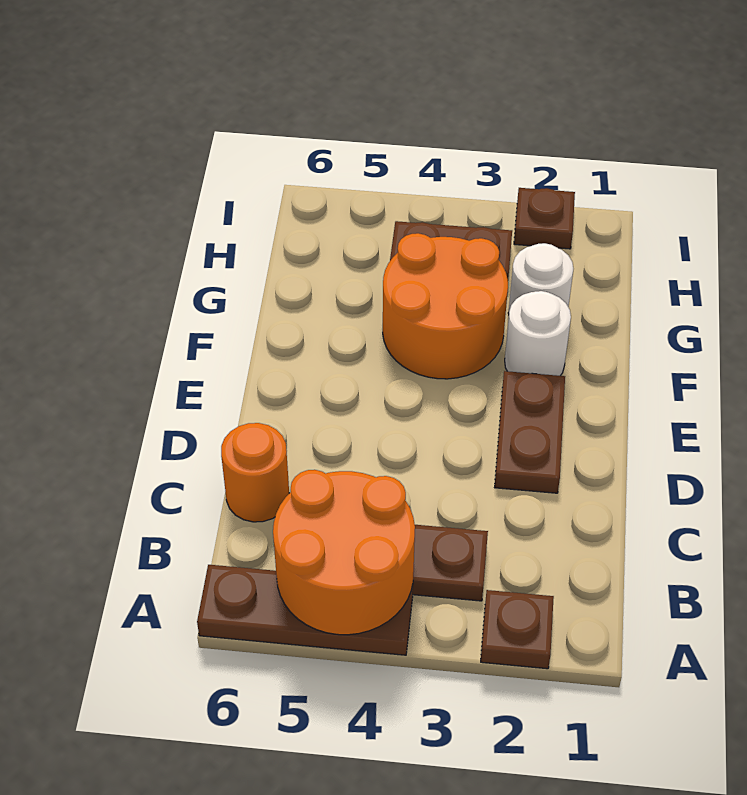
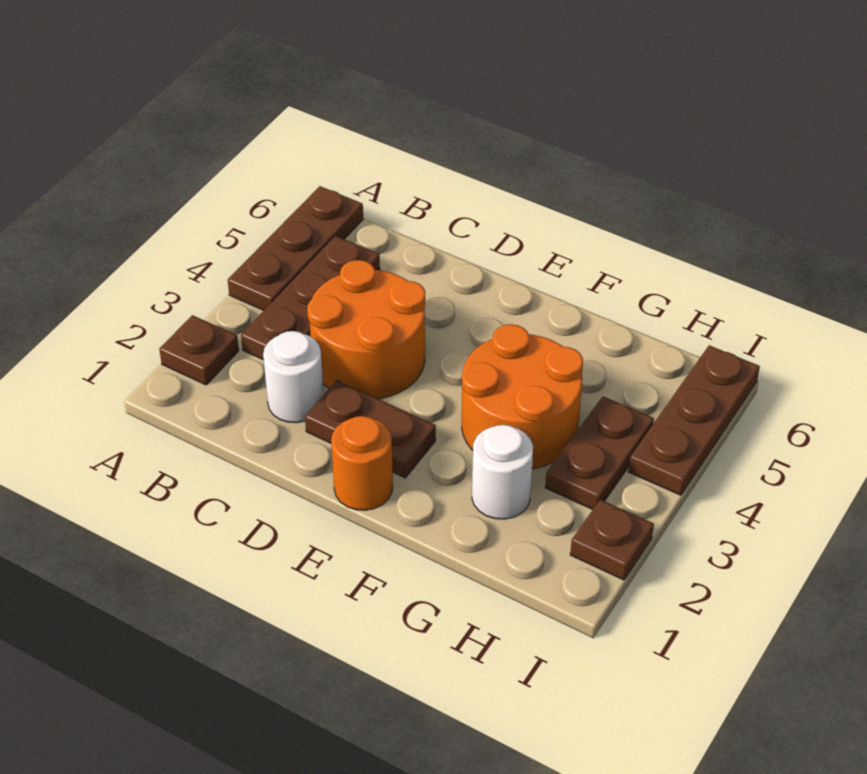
orange round brick A4:B5 level 2 -> orange round brick C3:D4 level 1
orange round brick C6 level 1 -> orange round brick E1 level 1
white round brick F2 level 1 -> white round brick C2 level 1
none -> brown plate I4:I6 level 1

